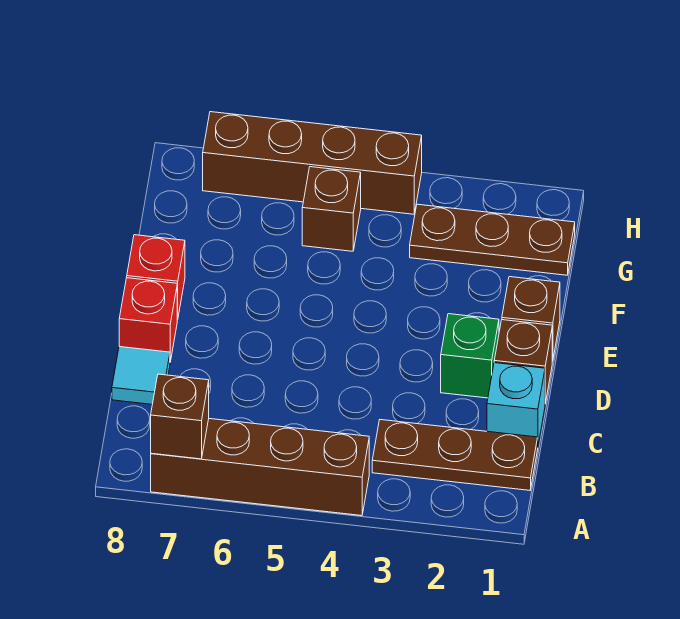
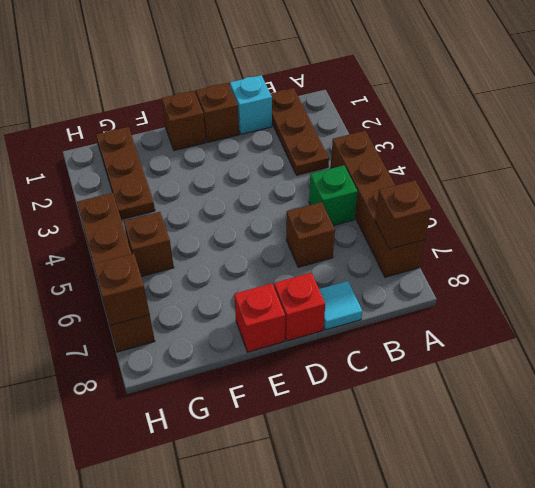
none -> brown brick C6 level 1
green brick D2 level 1 -> green brick B5 level 1
none -> brown brick H7 level 2

